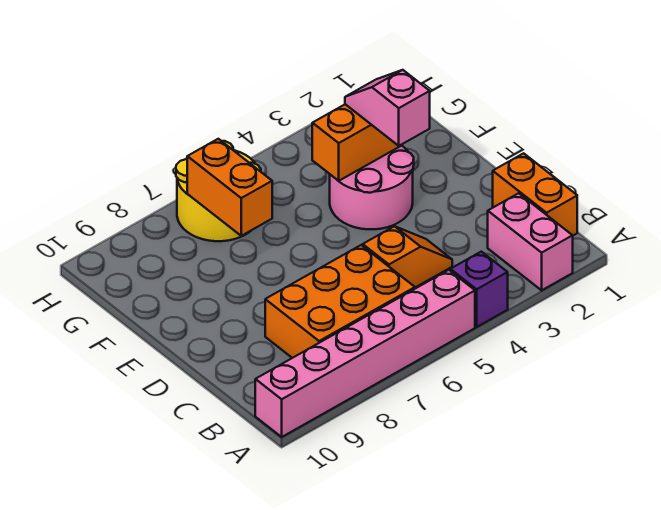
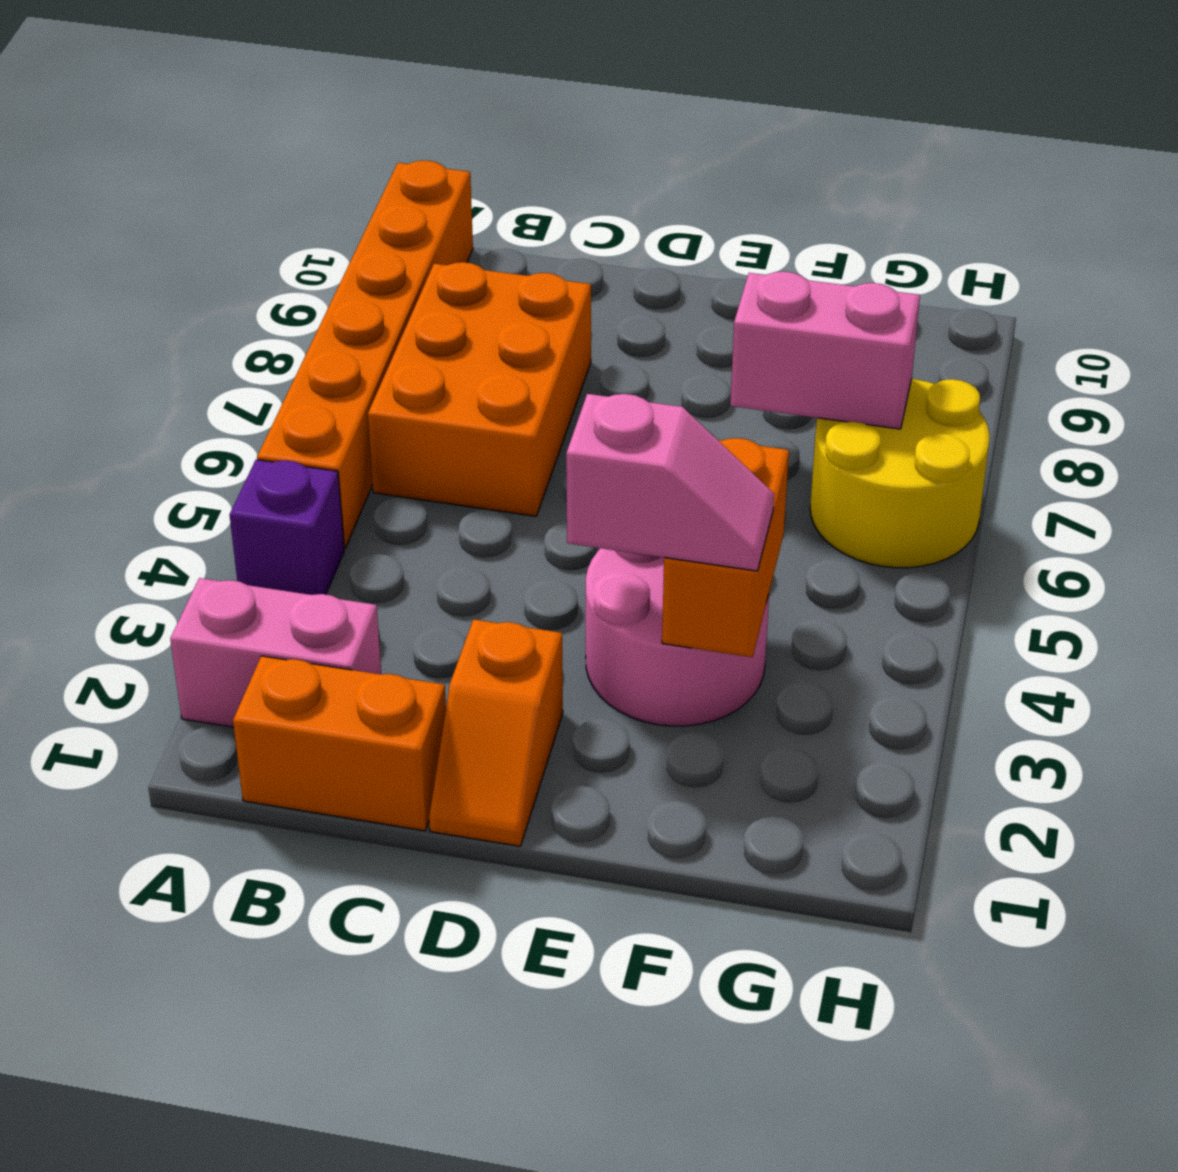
pink brick A5:A10 level 1 -> orange brick A5:A10 level 1
orange slope C4:C5 level 1 top 5 -> orange slope D1:D2 level 1 top 2
orange brick F7:G7 level 2 -> pink brick F7:G7 level 2

